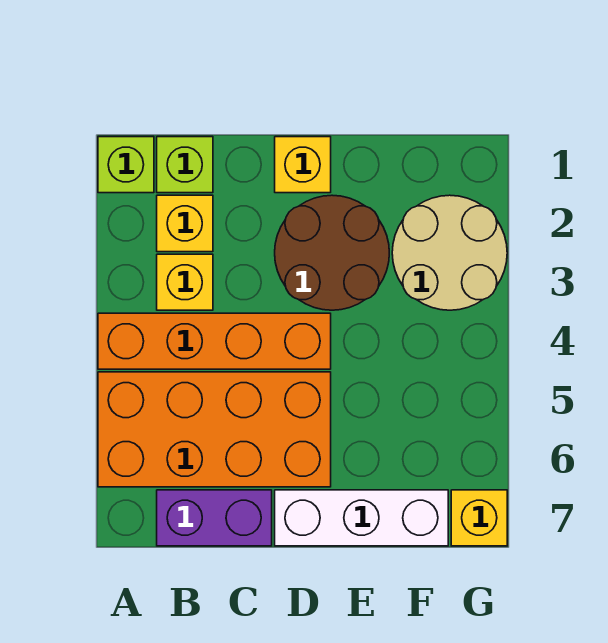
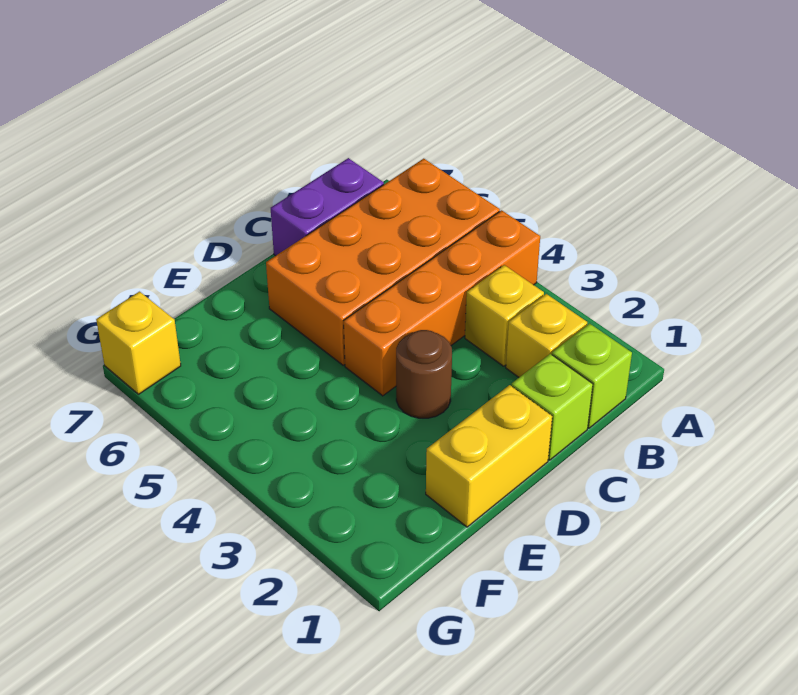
lime brick A1 level 1 -> lime brick C1 level 1
yellow brick D1 level 1 -> yellow brick D1:E1 level 1
brown round brick D2:E3 level 1 -> brown round brick D3 level 1
white brick D7:F7 level 1 -> none
tan round brick F2:G3 level 1 -> none

